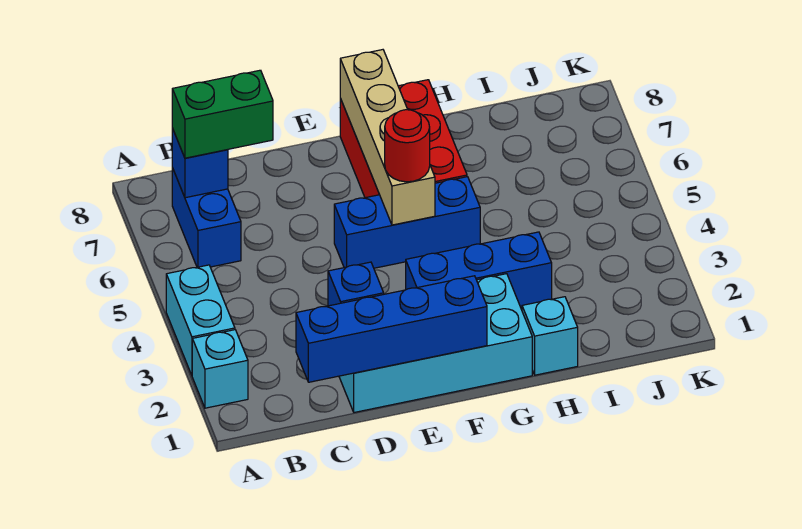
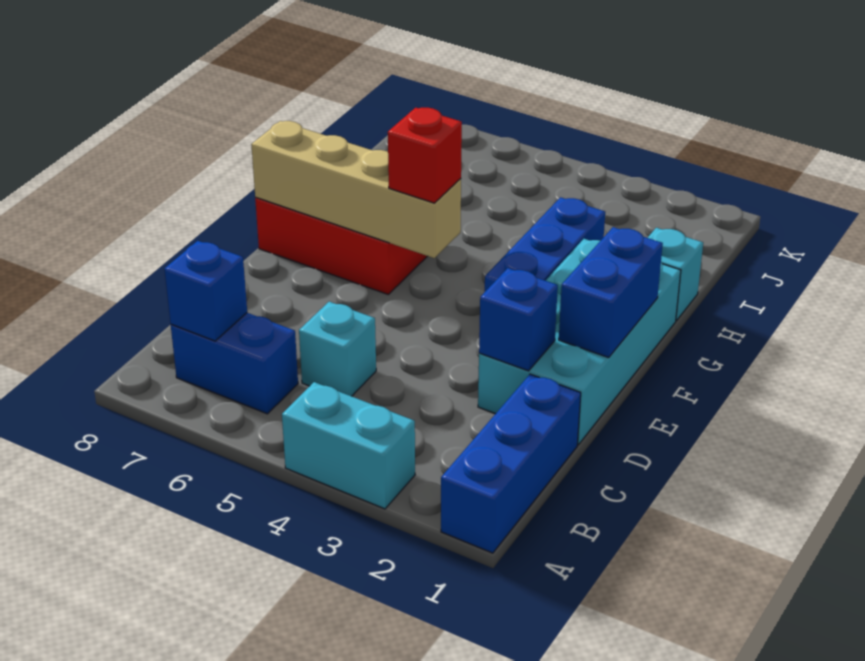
cyan brick A2 level 1 -> cyan brick C5 level 1
green brick B7:C7 level 3 -> none
blue brick C1:F1 level 2 -> blue brick E1:F1 level 2
blue brick E5:G5 level 1 -> blue brick A1:C1 level 1
red round brick F5 level 3 -> red brick F5 level 3

